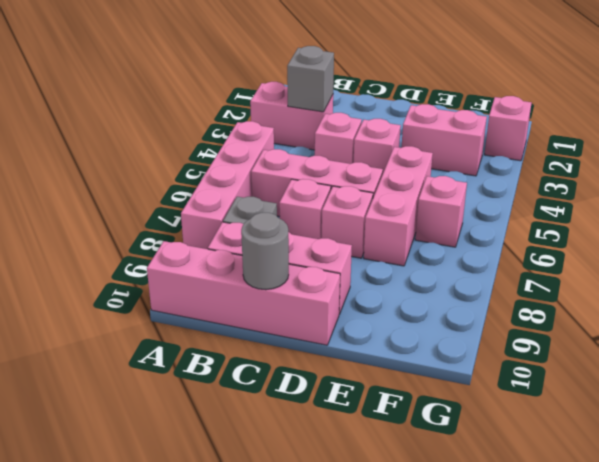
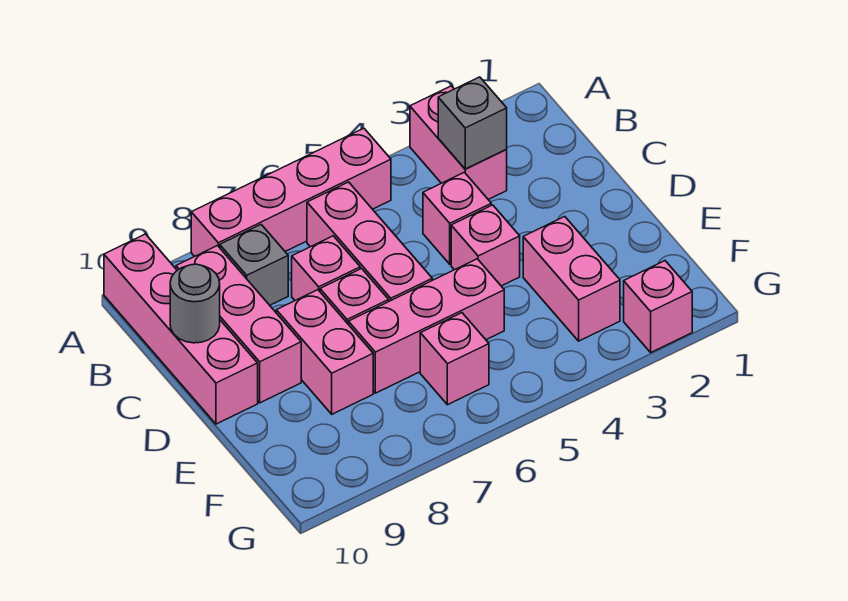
none -> pink brick D8:E8 level 1

